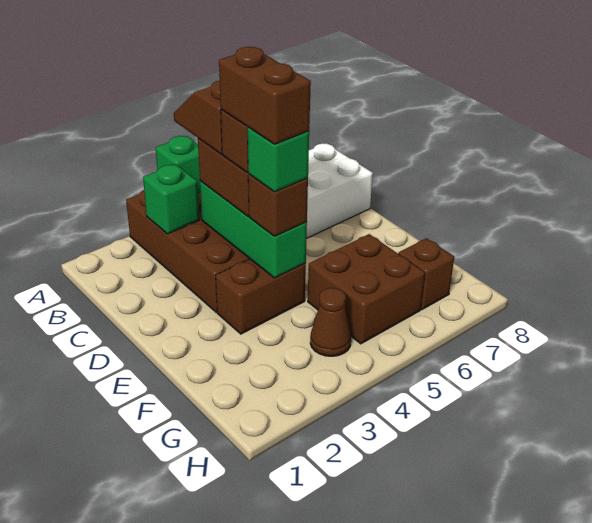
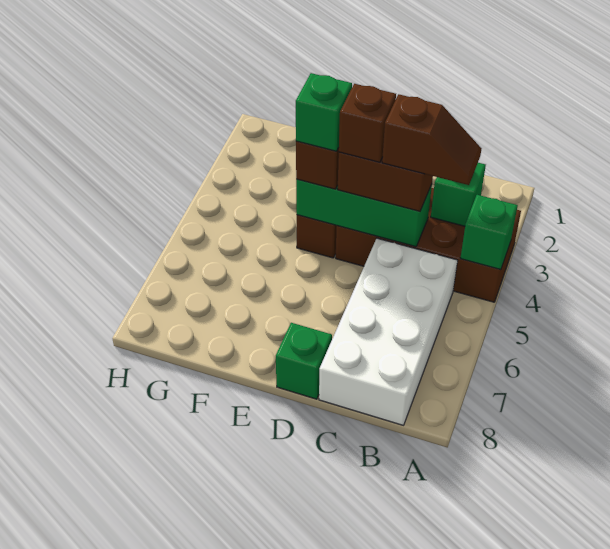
brown brick D4:E4 level 5 -> none
none -> green brick D8 level 1
brown brick F5:G6 level 1 -> none
brown cone G4 level 1 -> none
brown brick G7 level 1 -> none

